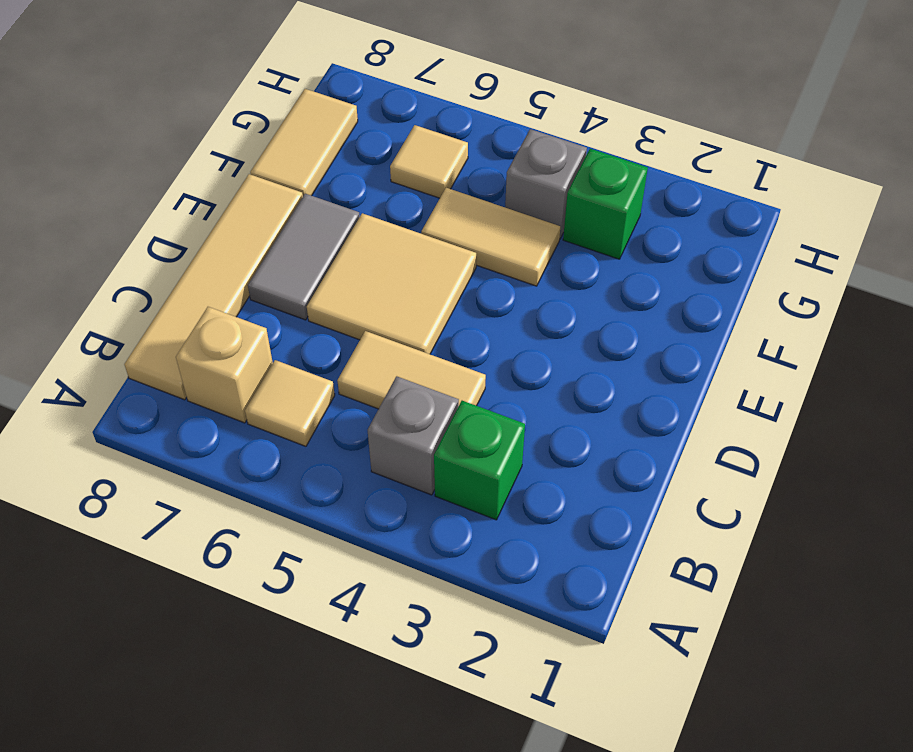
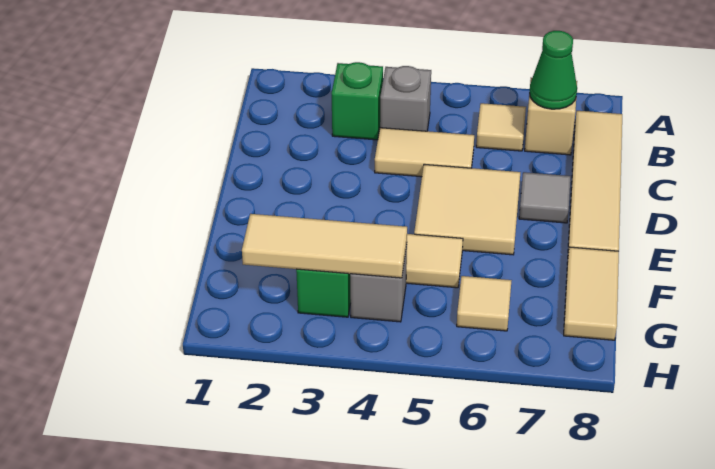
none -> green cone B7 level 2
grey tile D7:E7 level 1 -> grey tile D7 level 1
none -> tan tile G2:G4 level 2

